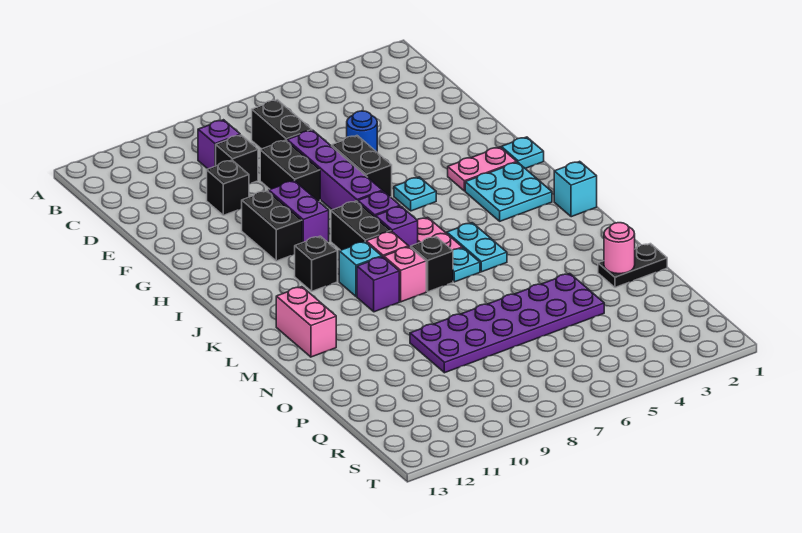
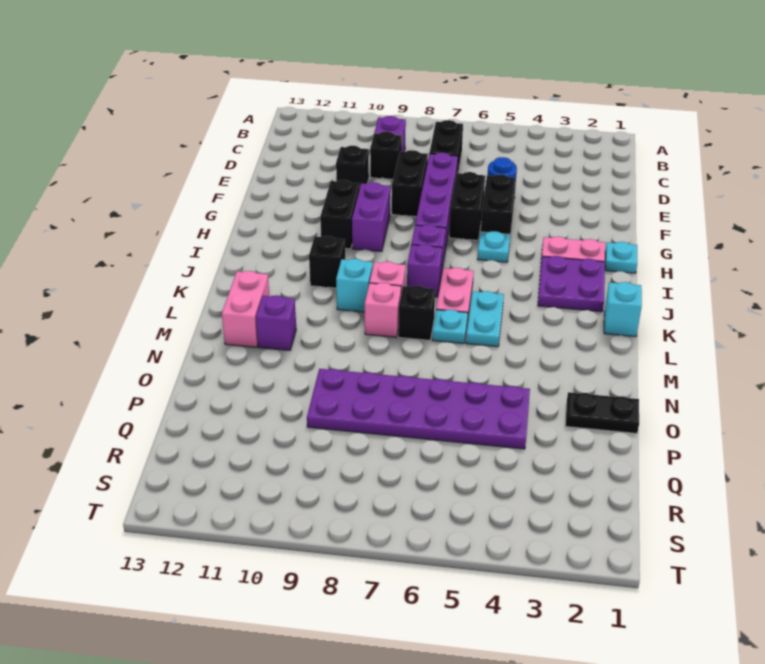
cyan plate I2:J3 level 1 -> purple plate I2:J3 level 1
black brick I8:J8 level 1 -> black brick F5:G5 level 1
purple brick L9 level 1 -> purple brick M11 level 1
pink round brick O2 level 2 -> none

